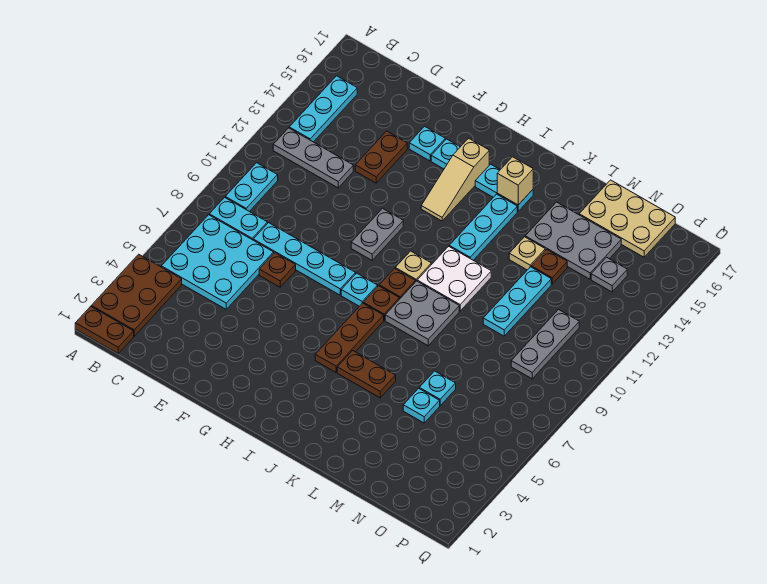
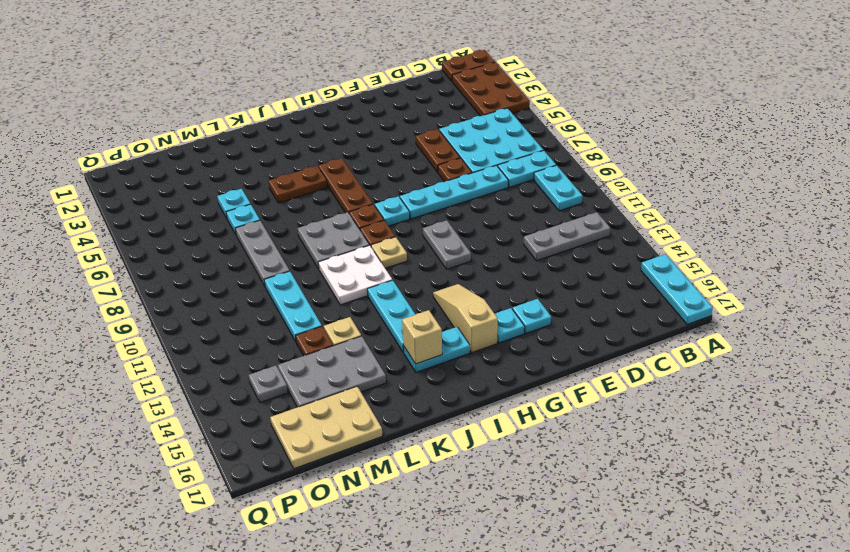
cyan plate B13:B15 level 1 -> cyan plate A15:A17 level 1
brown plate E13:E14 level 1 -> brown plate E5:E6 level 1
grey plate O9:O11 level 1 -> grey plate M7:M9 level 1

